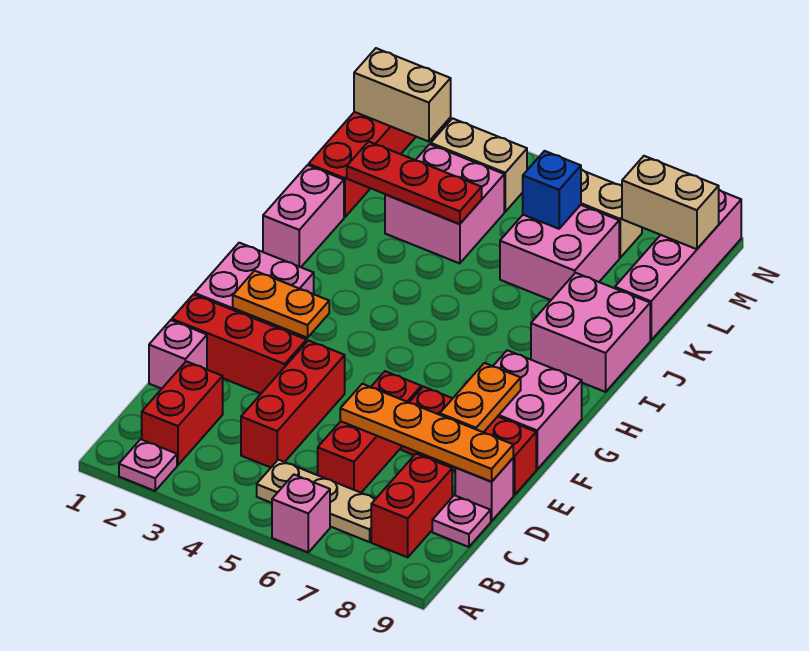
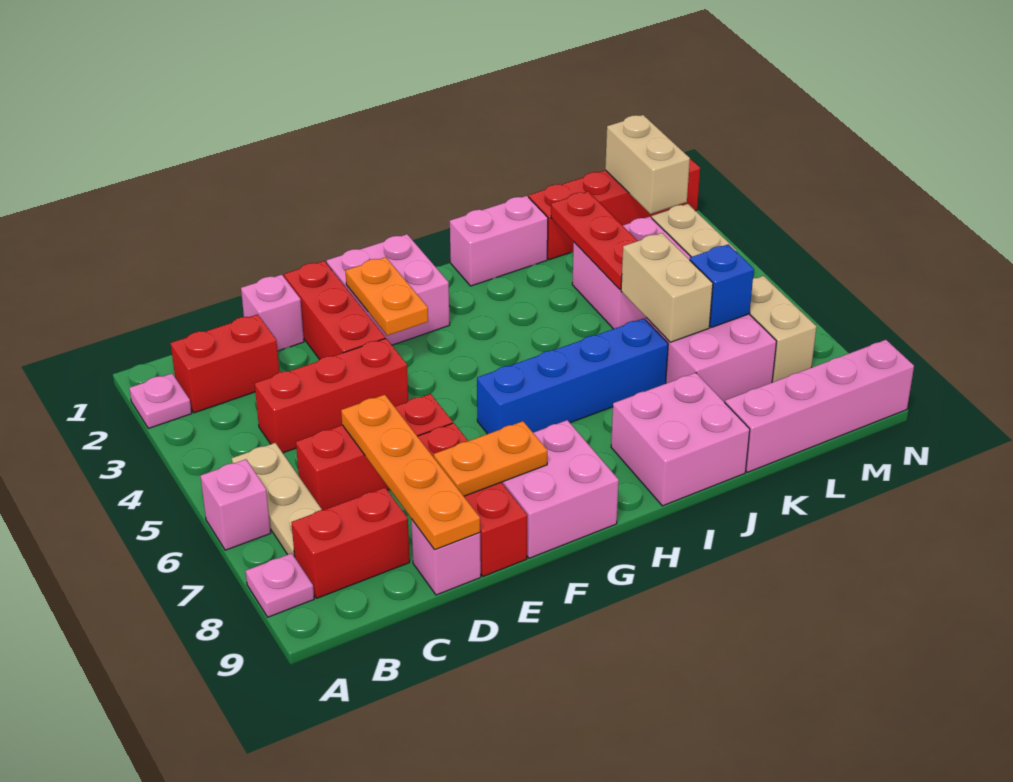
pink plate C9 level 1 -> pink plate A8 level 1
none -> blue brick G6:J6 level 1
tan brick M8:M9 level 2 -> tan brick K5:K6 level 2

